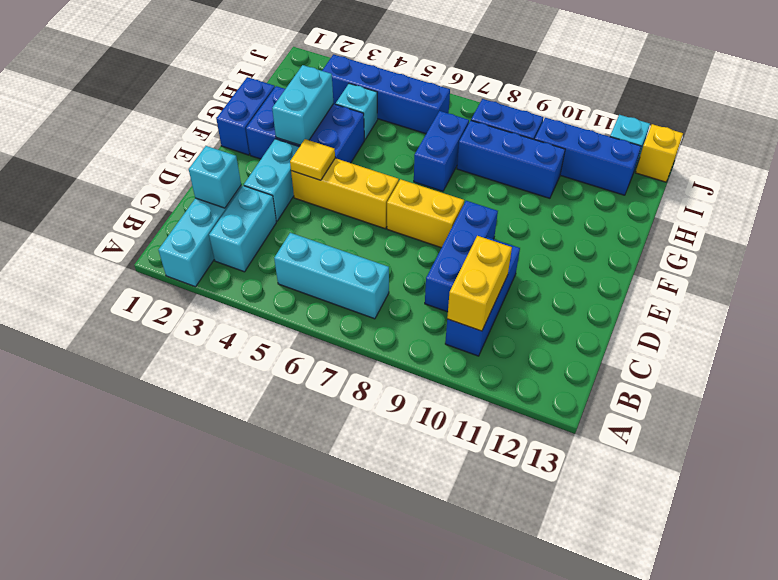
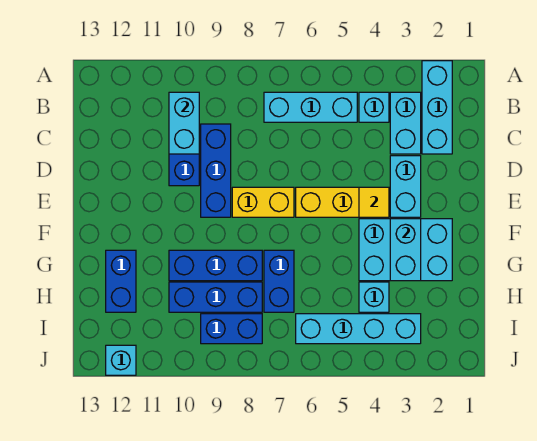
yellow brick B10:C10 level 2 -> cyan brick B10:C10 level 2
cyan brick C2 level 2 -> cyan brick B4 level 1
blue brick F1:G1 level 1 -> blue brick G12:H12 level 1
blue brick F2:G4 level 1 -> cyan brick F2:G4 level 1
blue brick I3:I6 level 1 -> cyan brick I3:I6 level 1
blue brick I10:I12 level 1 -> blue brick G8:G10 level 1
yellow brick J13 level 1 -> none

